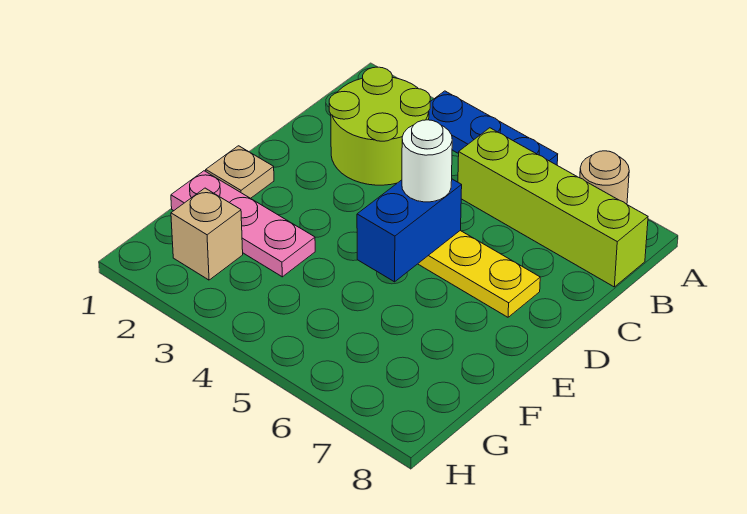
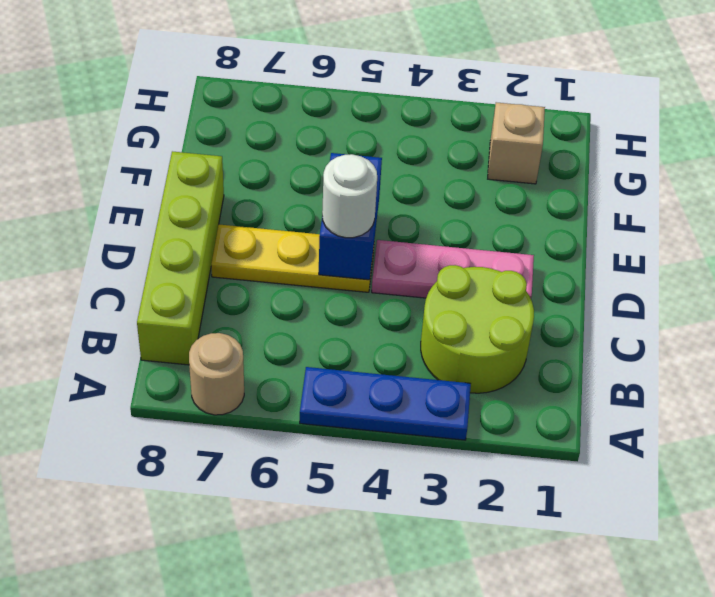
lime brick B5:B8 level 1 -> lime brick B8:E8 level 1
tan plate E1 level 1 -> none
pink plate F1:F3 level 1 -> pink plate D2:D4 level 1

